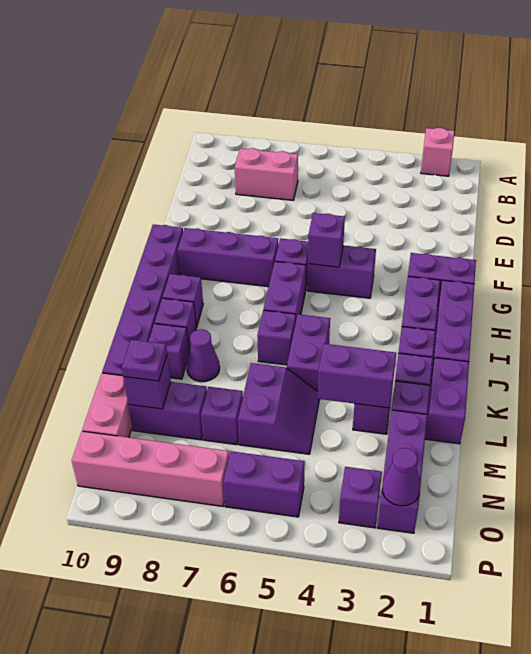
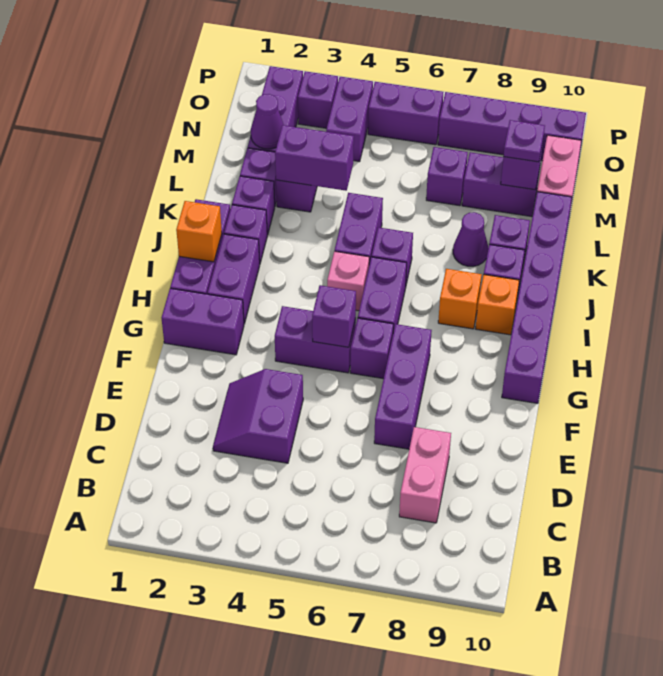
pink brick A2 level 1 -> pink brick I5 level 1
pink brick C7:C8 level 1 -> pink brick C8:D8 level 1
purple brick G7:G9 level 1 -> purple brick E7:G7 level 1
none -> orange brick I1 level 2
none -> orange brick I8 level 1
purple brick I9 level 1 -> orange brick I9 level 1
purple brick K1:L1 level 1 -> purple brick N4:O4 level 1
purple slope L5:M6 level 1 top 6 -> purple slope D3:E4 level 1 top 4
purple cone O2 level 2 -> purple cone M2 level 2
pink brick O7:O10 level 1 -> purple brick O7:O10 level 1

